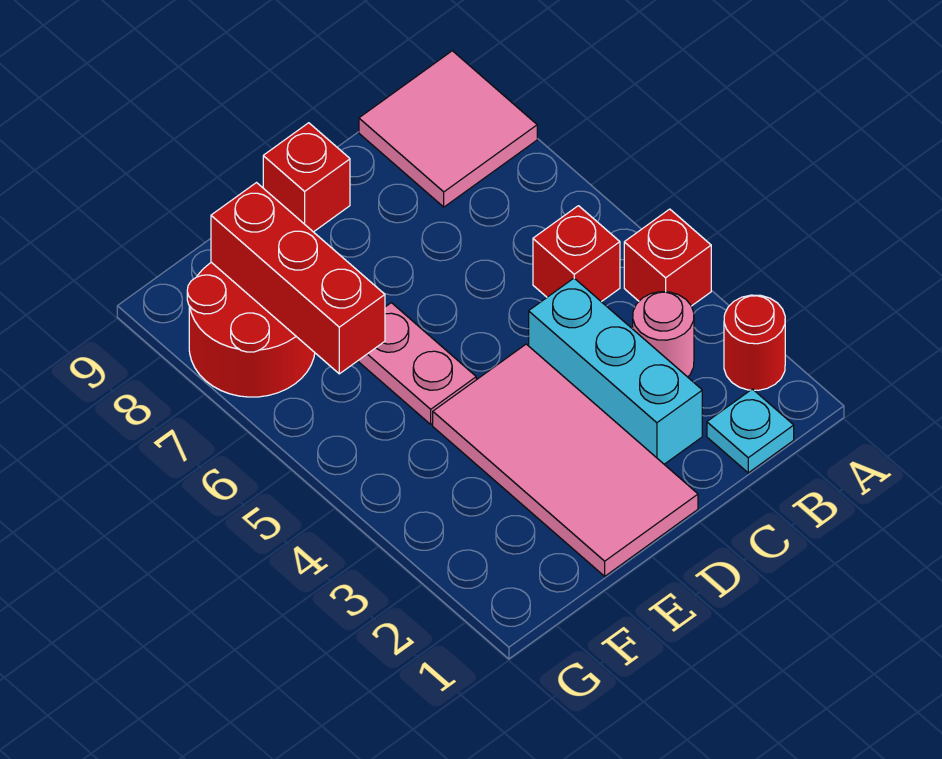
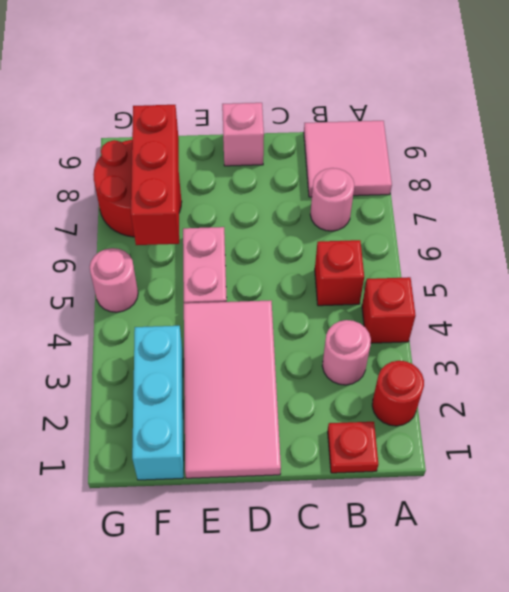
cyan plate B1 level 1 -> red plate B1 level 1
none -> pink round brick B7 level 1
cyan brick C2:C4 level 1 -> cyan brick F1:F3 level 1
red brick D9 level 1 -> pink brick D9 level 1
none -> pink round brick G5 level 1

